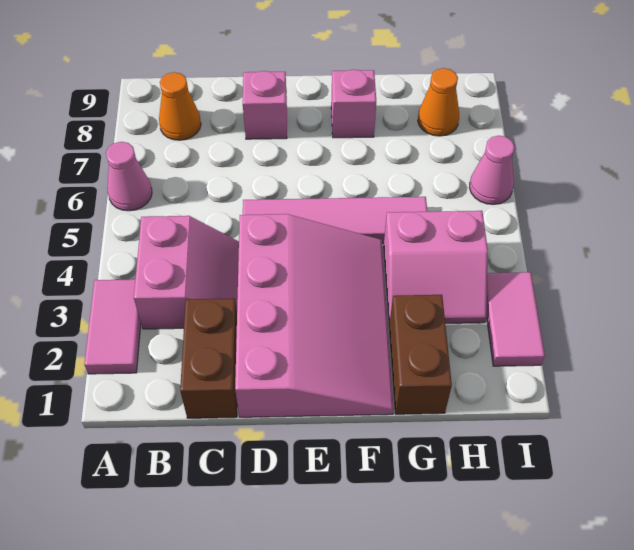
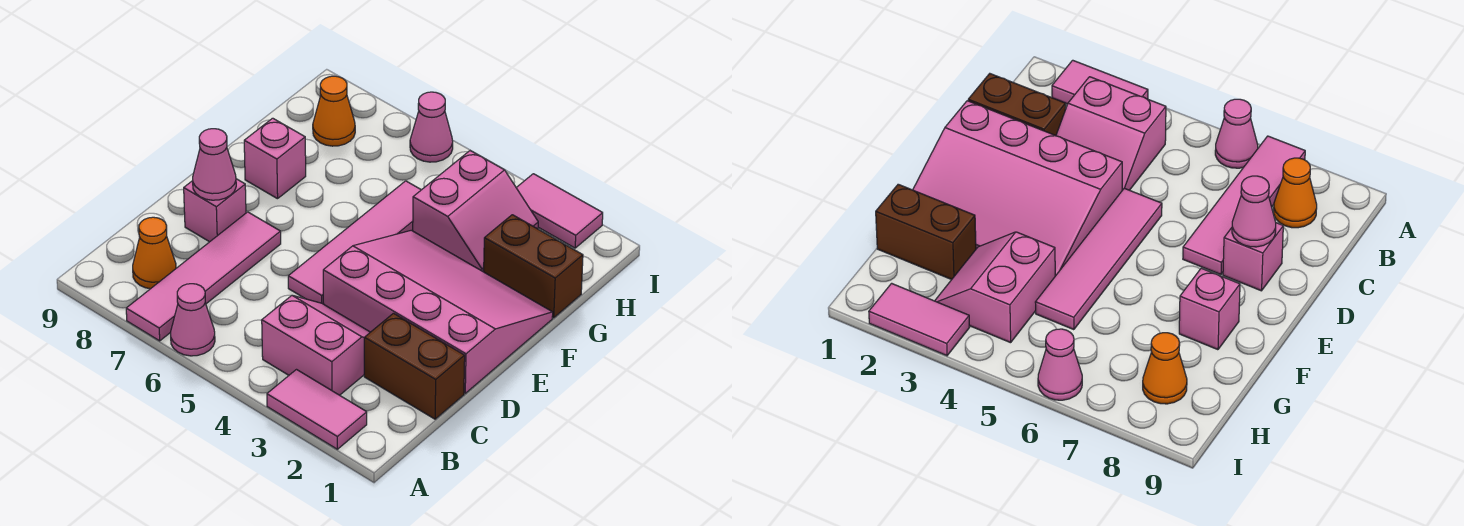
none -> pink tile A7:D7 level 1
none -> pink cone D8 level 2

